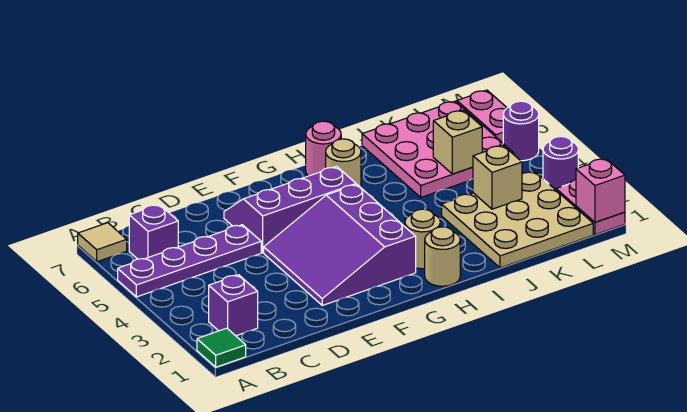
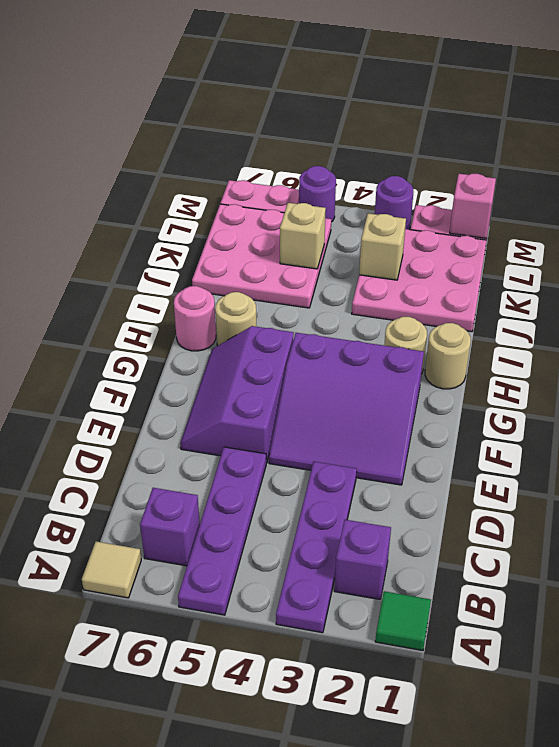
none -> purple plate A3:D3 level 1
tan plate J1:L3 level 1 -> pink plate J1:L3 level 1

